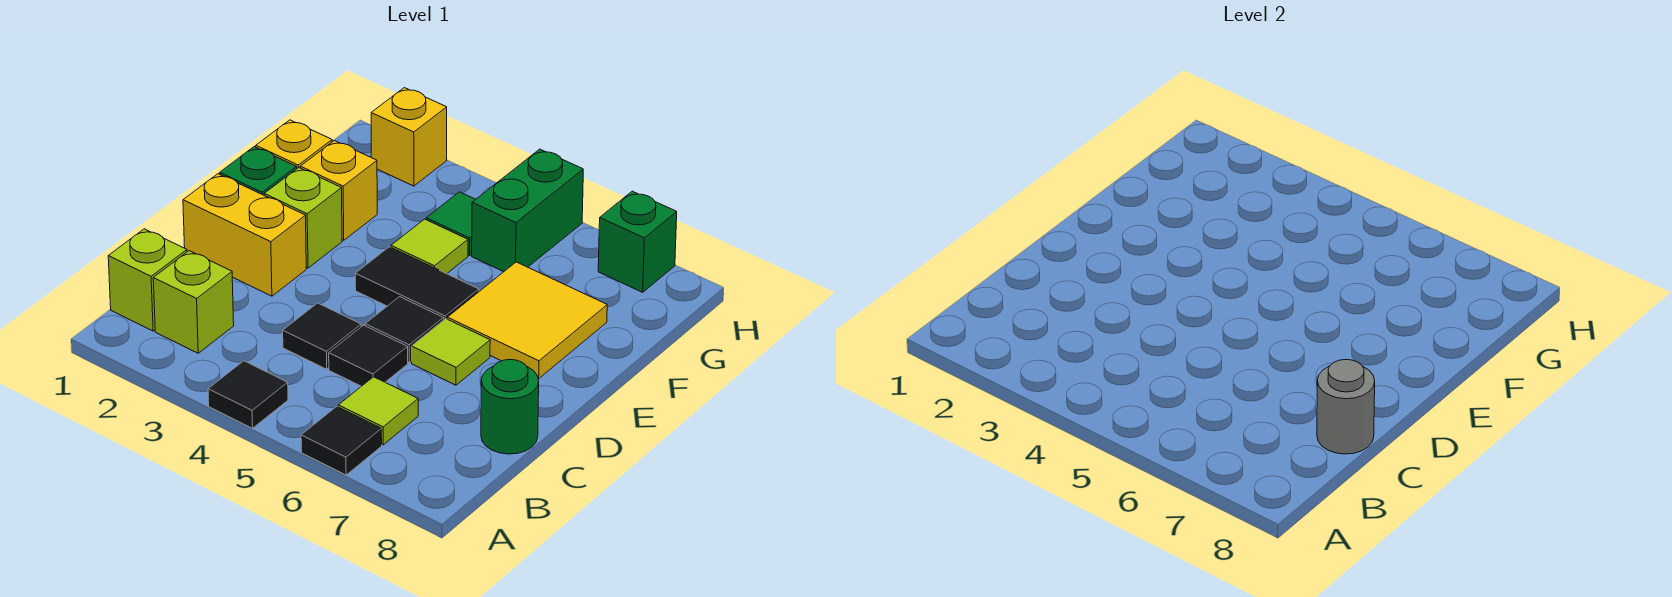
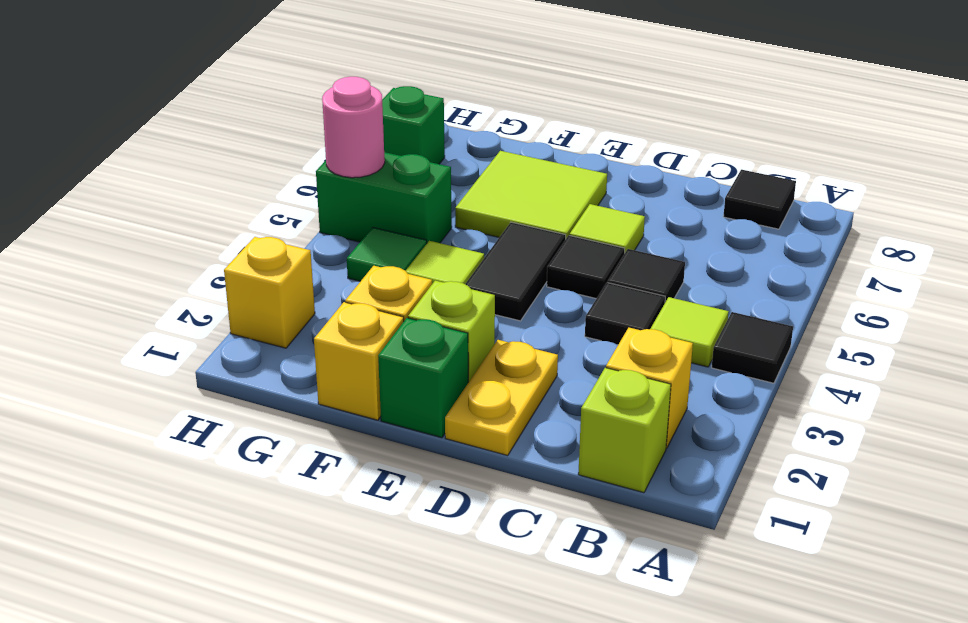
black tile A6 level 1 -> black tile B8 level 1
lime brick B2 level 1 -> yellow brick B2 level 1
lime tile B6 level 1 -> lime tile B4 level 1
green round brick C8 level 1 -> none
grey round brick C8 level 2 -> none
yellow brick D1:D2 level 1 -> yellow plate D1:D2 level 1
yellow tile E6:F7 level 1 -> lime tile E6:F7 level 1
none -> pink round brick H5 level 2

